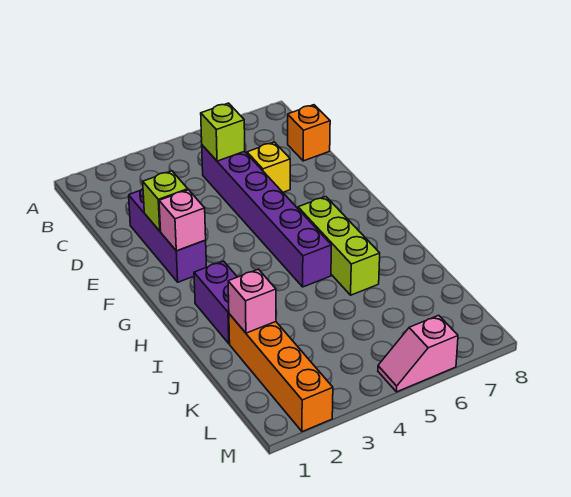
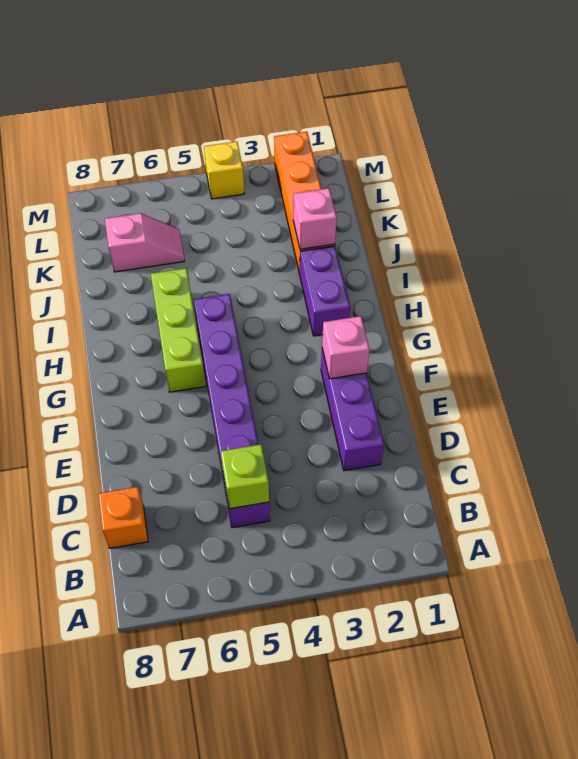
yellow brick D6 level 1 -> yellow brick M4 level 1
lime brick E2 level 2 -> none
pink slope M5:M6 level 1 top 6 -> pink slope K6:K7 level 1 top 7

